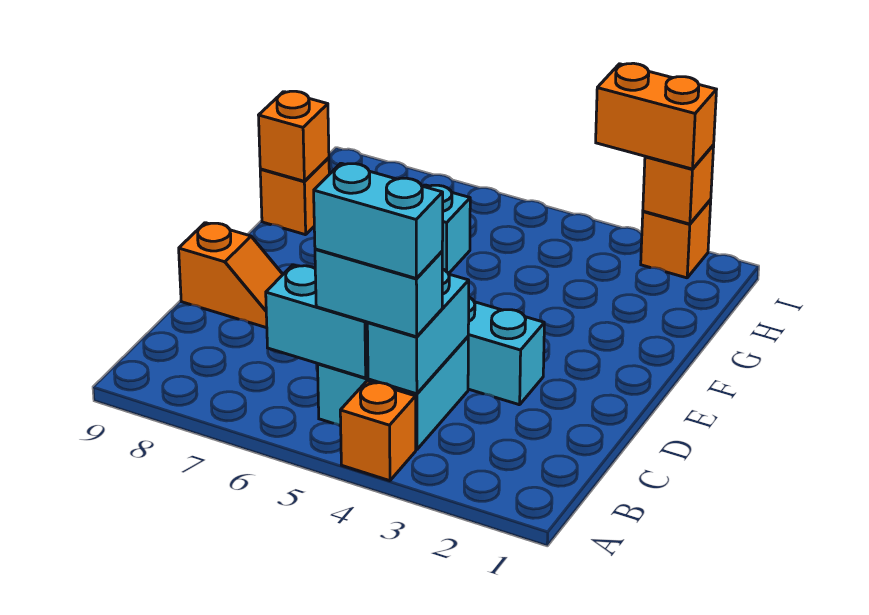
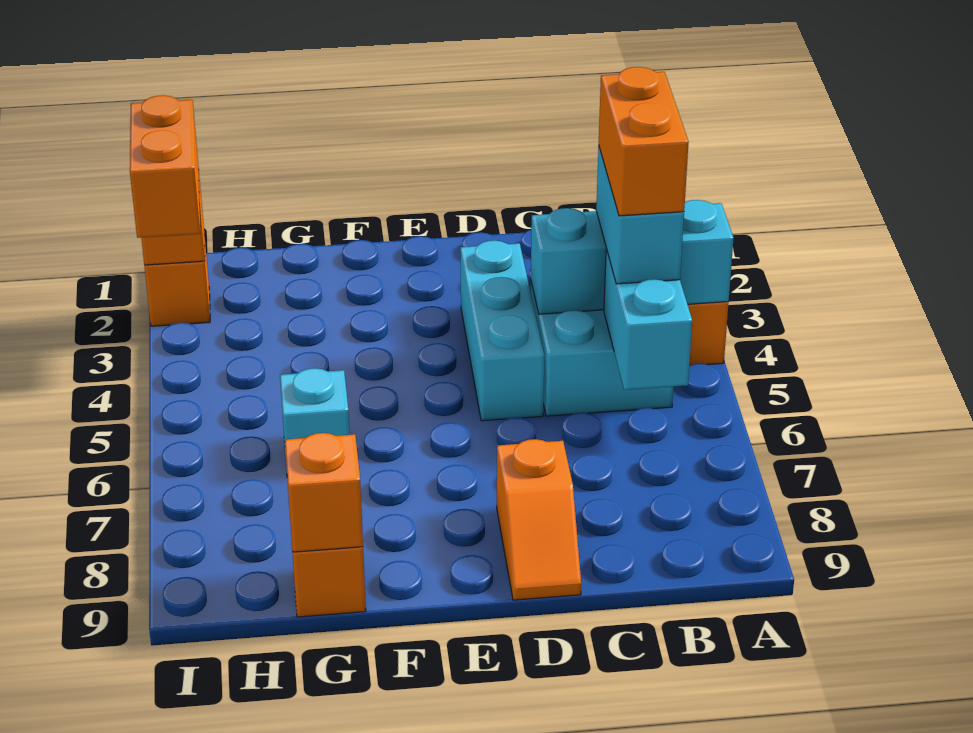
cyan brick B4:C4 level 2 -> cyan brick A4:C4 level 2
cyan brick B4:B5 level 4 -> orange brick B4:B5 level 4
orange slope D8:D9 level 1 top 9 -> orange slope D8:D9 level 1 top 8

